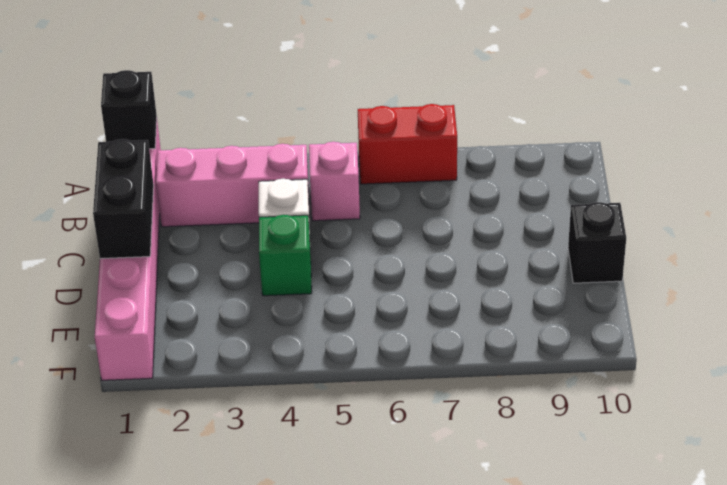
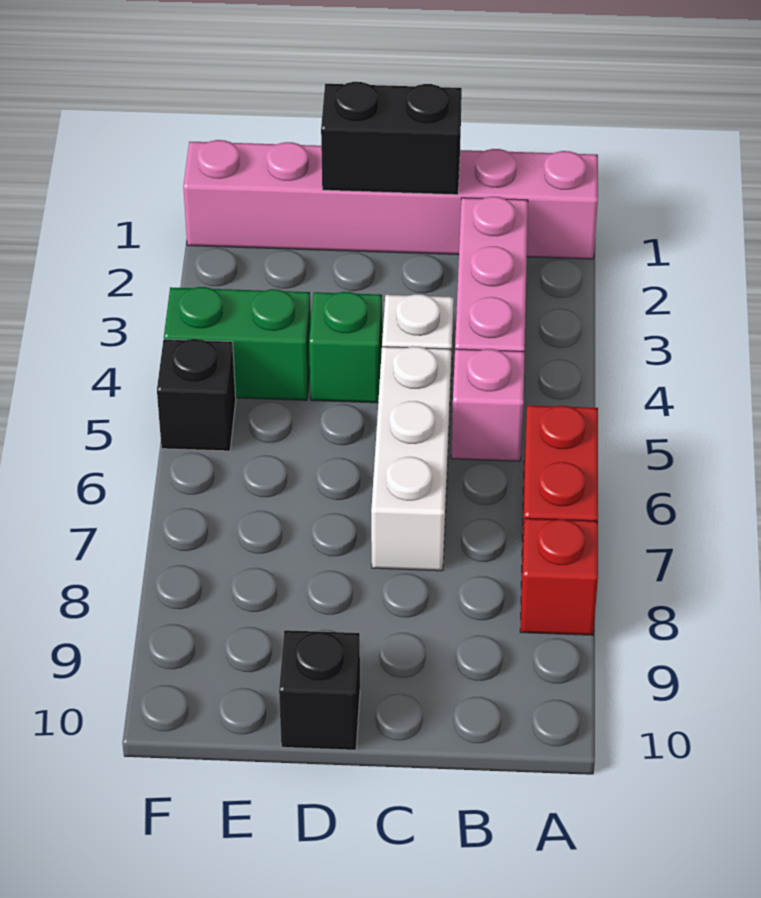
black brick A1 level 2 -> black brick F5 level 1
none -> red brick A8 level 1
none -> white brick C5:C7 level 1
none -> green brick E4:F4 level 1

